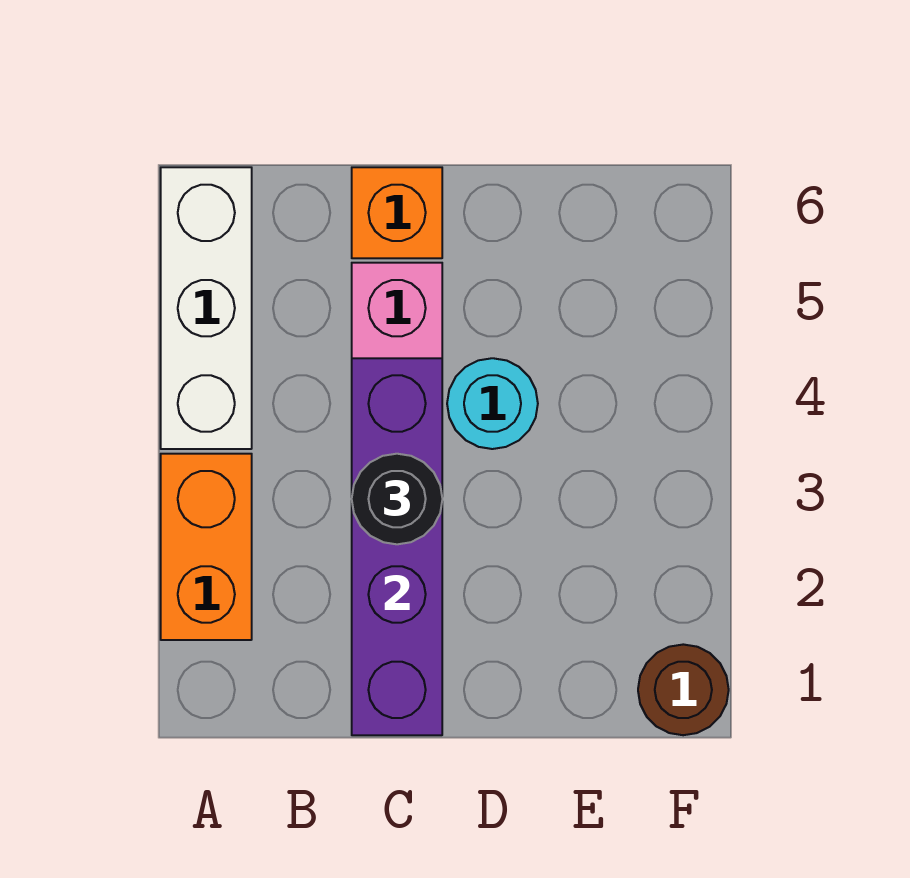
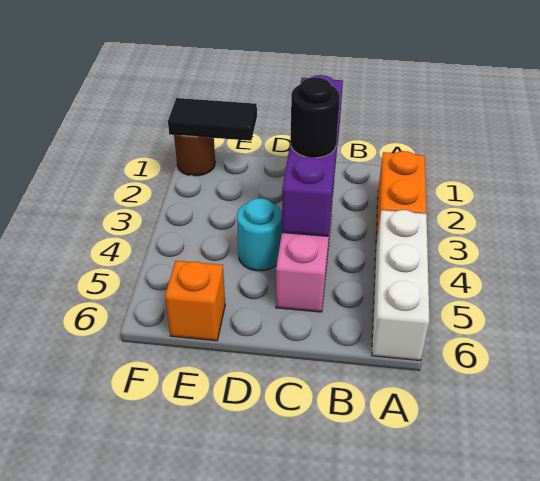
orange brick C6 level 1 -> orange brick E6 level 1
none -> black tile E1:F1 level 2

